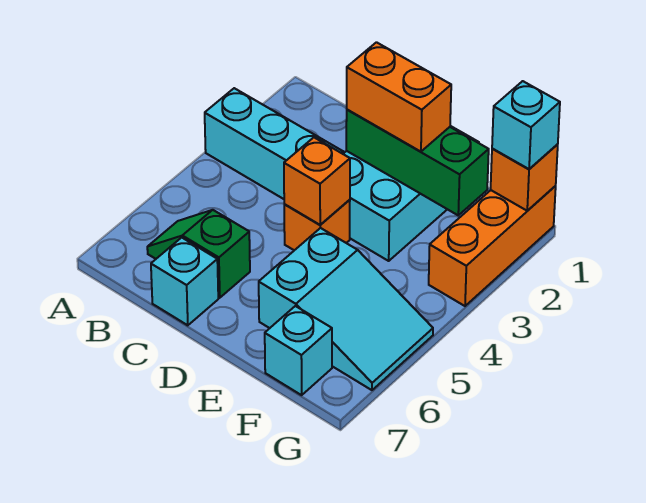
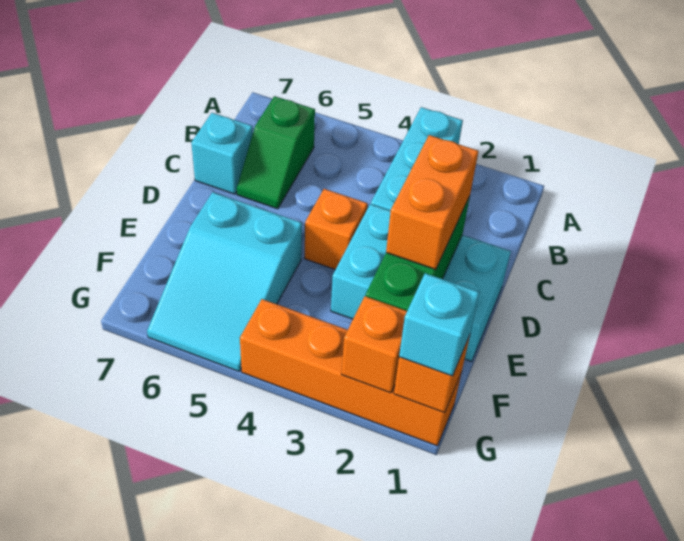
green slope B6:C6 level 1 top C -> green slope B6:C6 level 1 top B
orange brick D4 level 2 -> orange brick G2 level 2
cyan brick F7 level 1 -> none
orange brick G1:G3 level 1 -> orange brick G1:G4 level 1

